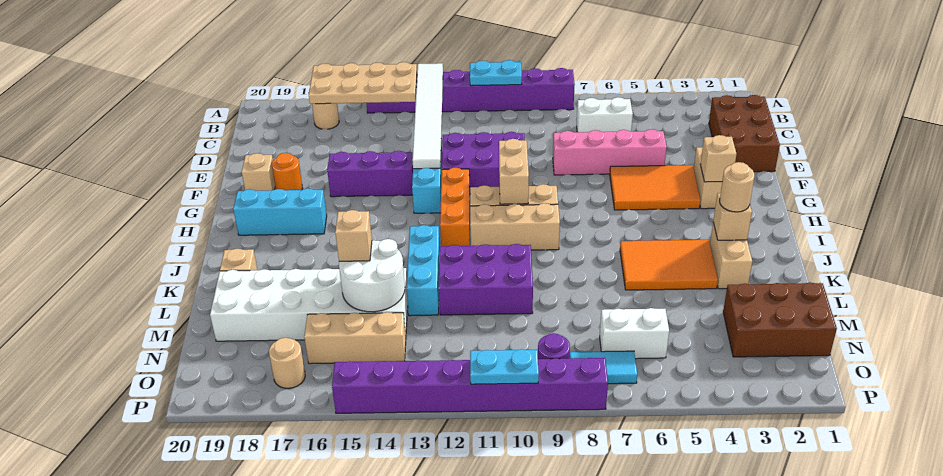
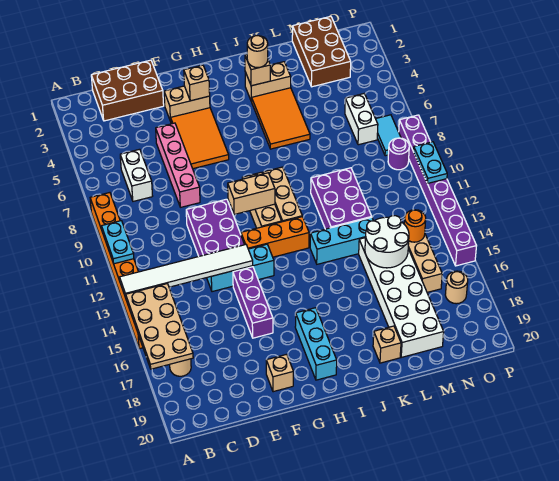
purple brick A8:A15 level 1 -> orange brick A8:A15 level 1
orange round brick F18 level 1 -> orange round brick N14 level 2
tan brick L15 level 3 -> none

